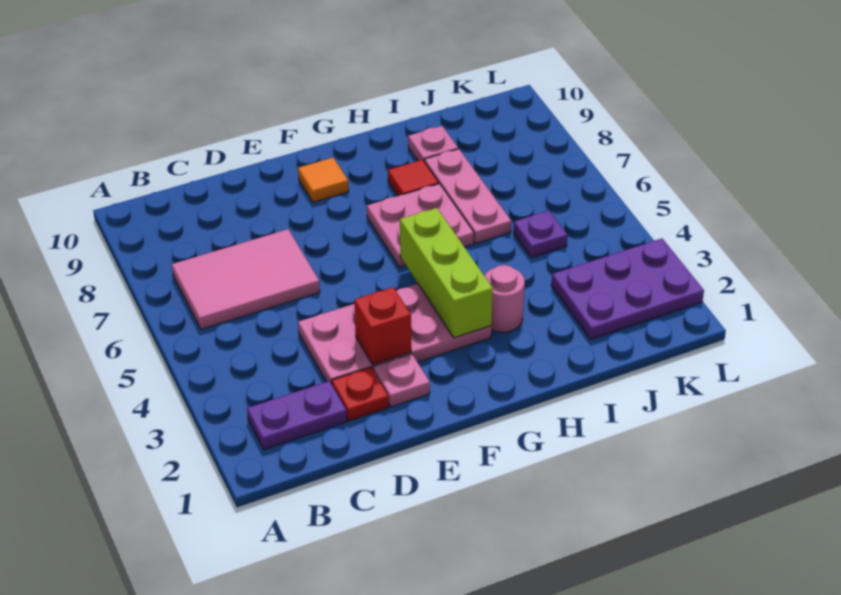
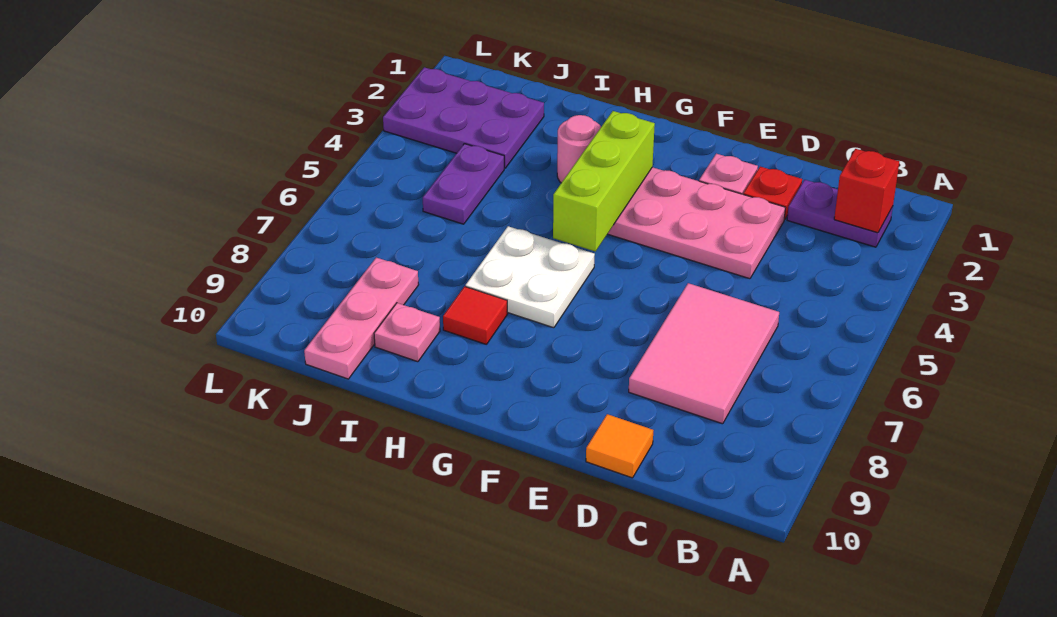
pink tile B6:D7 level 1 -> pink tile C6:D8 level 1
red brick E3 level 2 -> red brick B2 level 2
orange tile F9 level 1 -> orange tile D10 level 1
pink plate G6:H7 level 1 -> white plate G6:H7 level 1
pink plate I6:I8 level 1 -> pink plate J8:J10 level 1
purple plate J5 level 1 -> purple plate J4:J5 level 1

